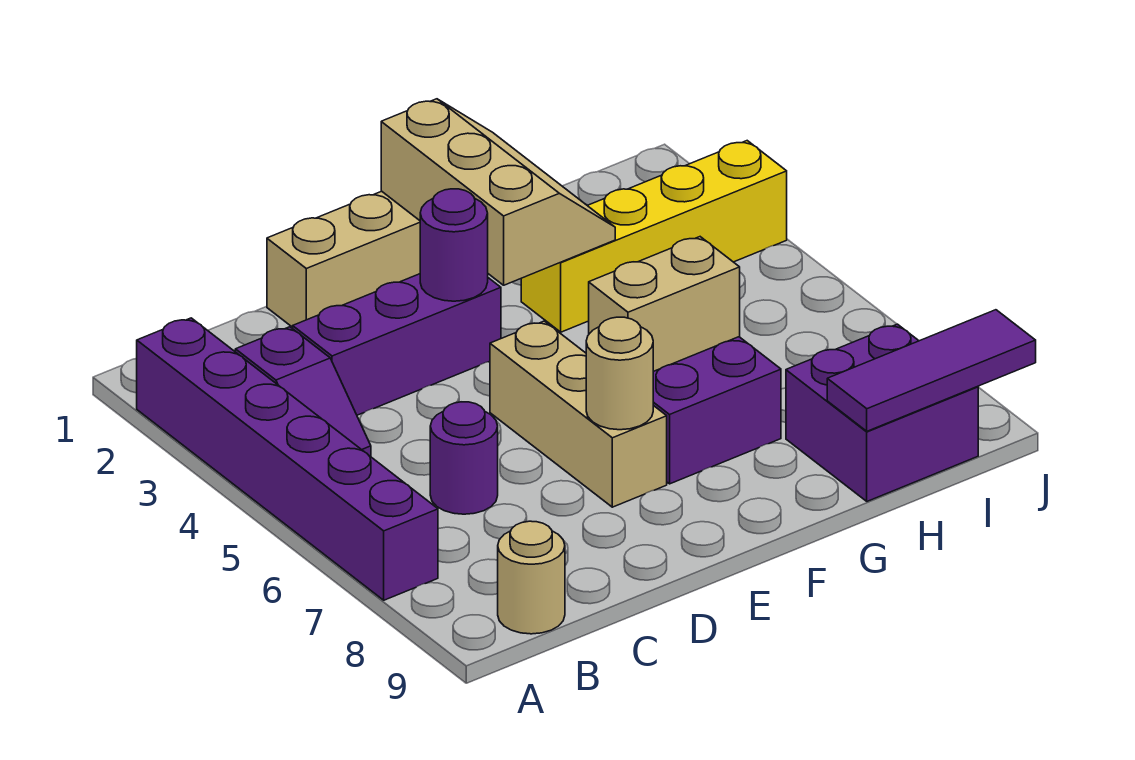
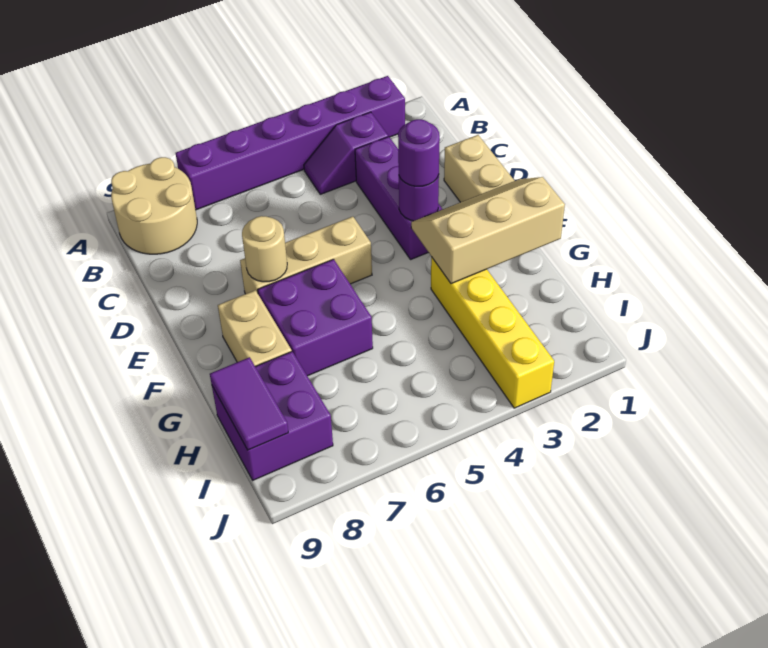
tan round brick B9 level 1 -> tan round brick A8:B9 level 1
purple round brick C6 level 1 -> purple round brick E3 level 3
tan slope F1:G3 level 2 top F -> tan slope F1:G3 level 2 top G
tan brick F6:G6 level 2 -> tan brick F8:G8 level 1
purple tile H9:J9 level 2 -> purple tile H9:I9 level 2

